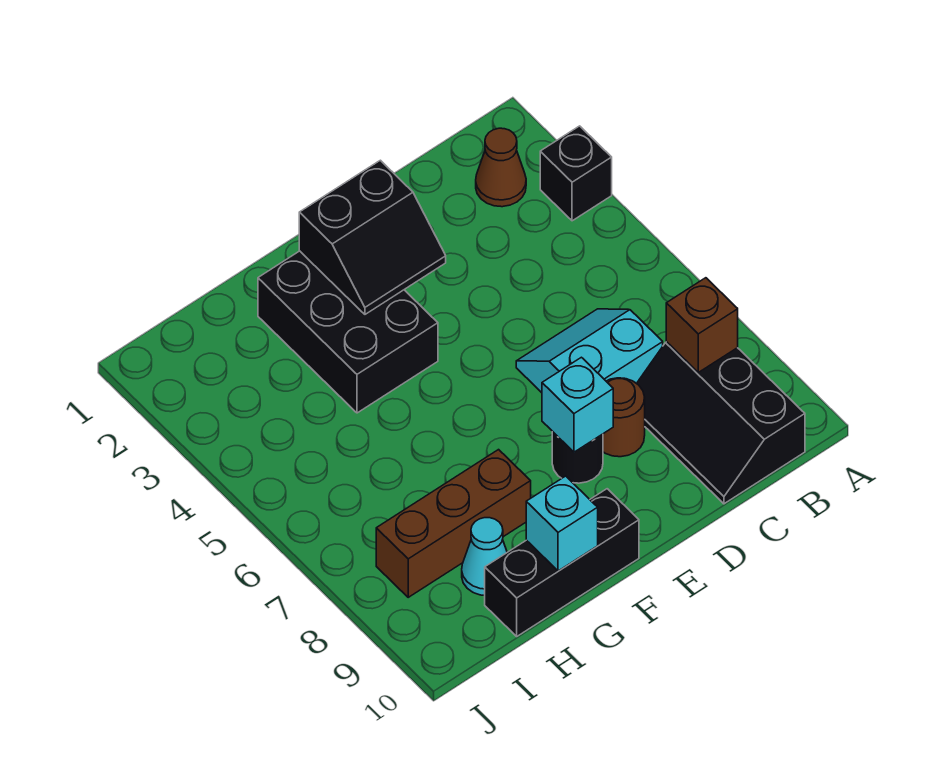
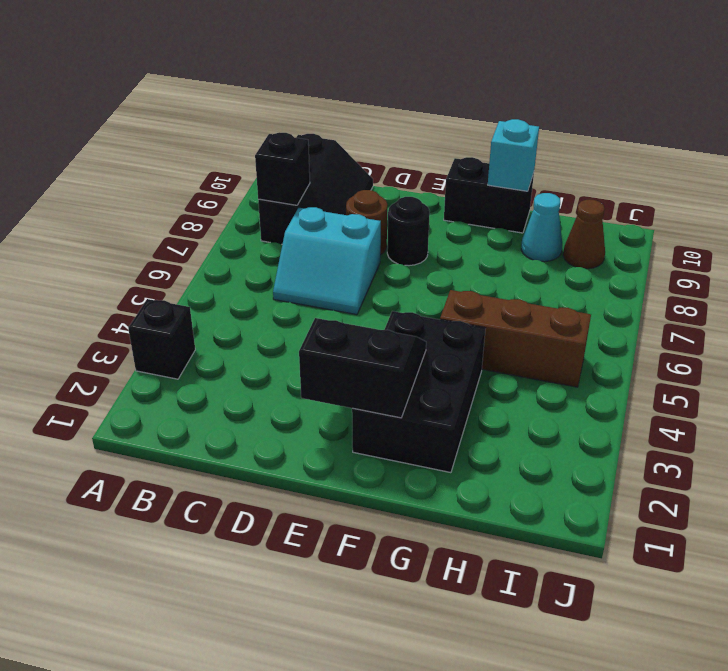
brown cone B2 level 1 -> brown cone I9 level 1
brown brick B8 level 2 -> black brick B8 level 2
cyan brick E8 level 2 -> none
black brick F10:H10 level 1 -> black brick F10:G10 level 1
brown brick G8:I8 level 1 -> brown brick G5:I5 level 1

